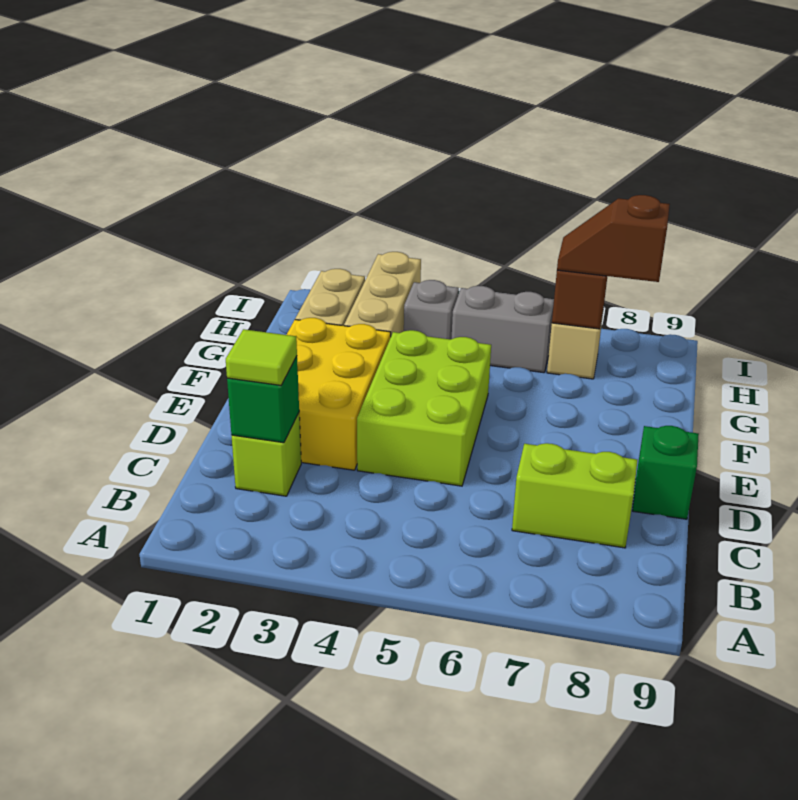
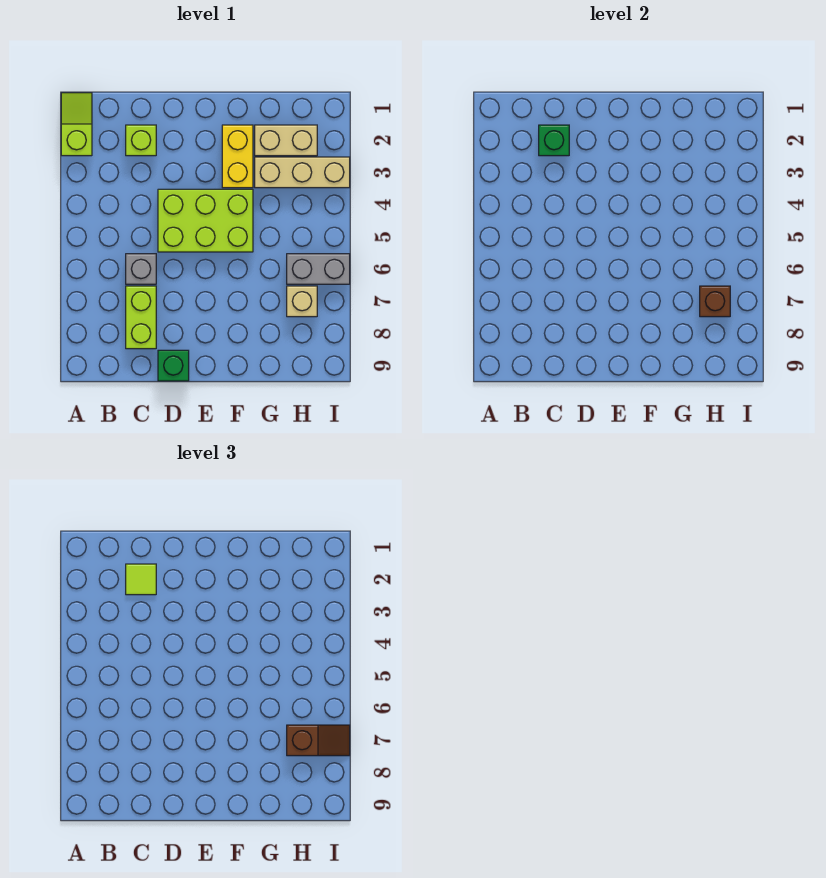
none -> lime slope A1:A2 level 1 top 2
yellow brick D2:F3 level 1 -> yellow brick F2:F3 level 1
grey brick H4 level 1 -> grey brick C6 level 1
grey brick H5:H6 level 1 -> grey brick H6:I6 level 1
brown slope H7:H8 level 3 top 8 -> brown slope H7:I7 level 3 top H

